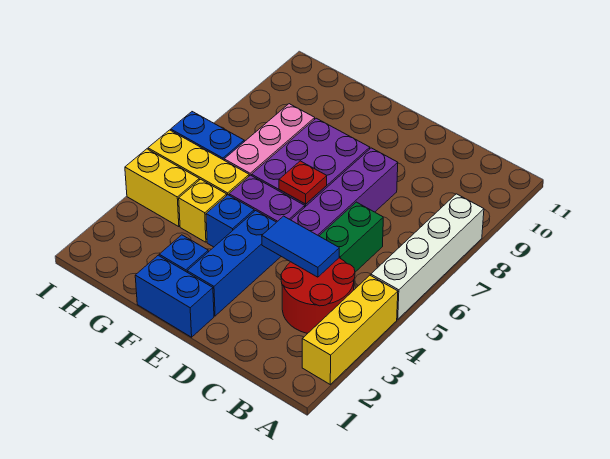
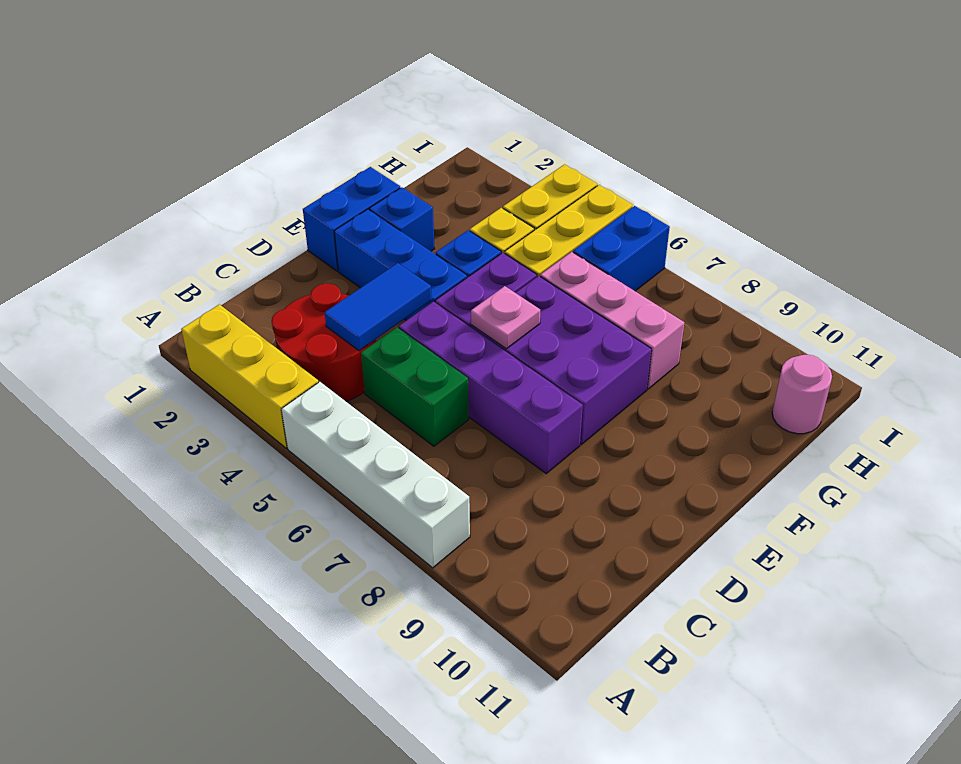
red plate E6 level 2 -> pink plate E6 level 2
none -> pink round brick H11 level 1

